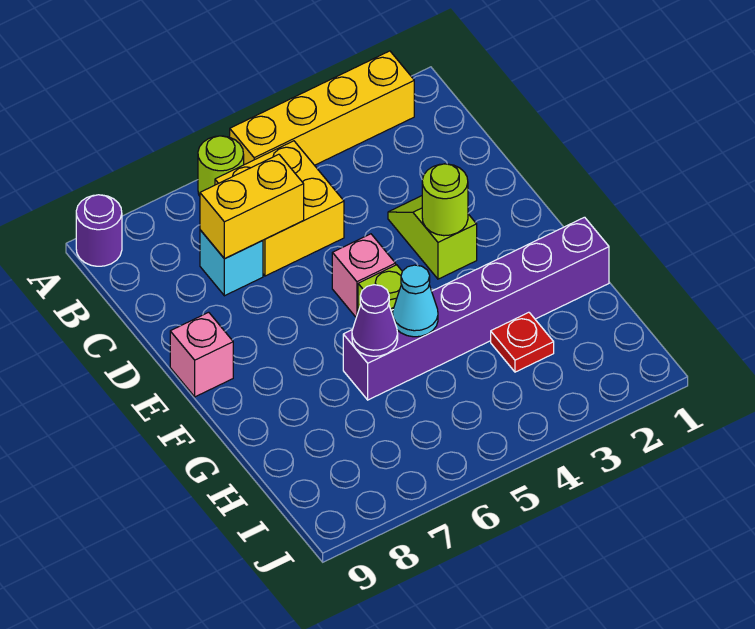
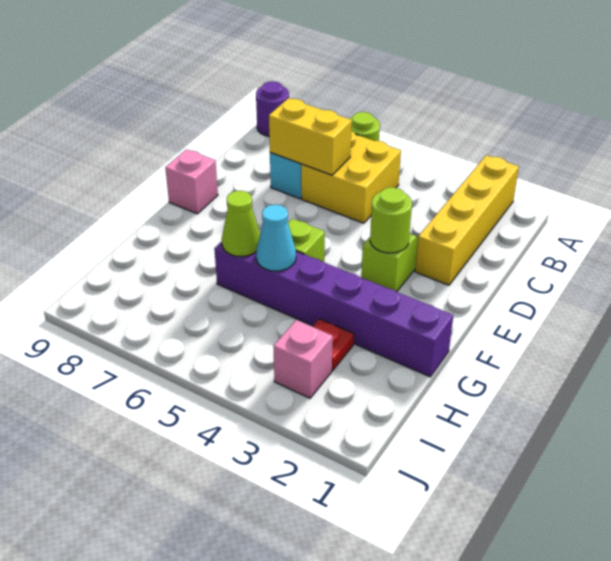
yellow brick A2:A5 level 1 -> yellow brick A2:D2 level 1
pink brick E5 level 1 -> pink brick I3 level 1
purple cone G6 level 2 -> lime cone G6 level 2

